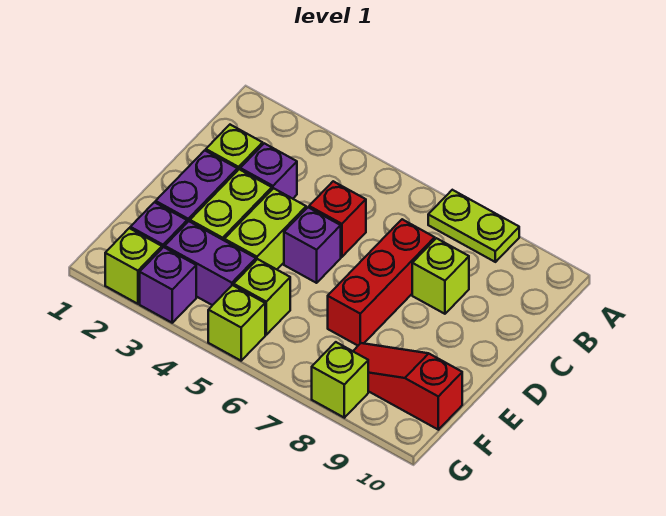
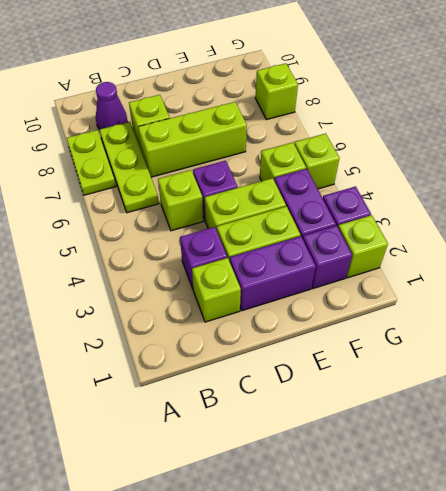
none -> lime plate B6:B8 level 1
none -> purple cone B9 level 1
red brick C5 level 1 -> lime brick C5 level 1
red brick C7:E7 level 1 -> lime brick C7:E7 level 1
red slope F8:F10 level 1 top 10 -> none

